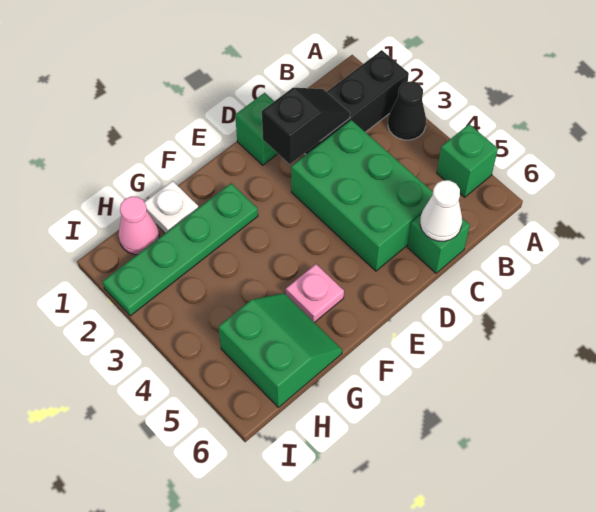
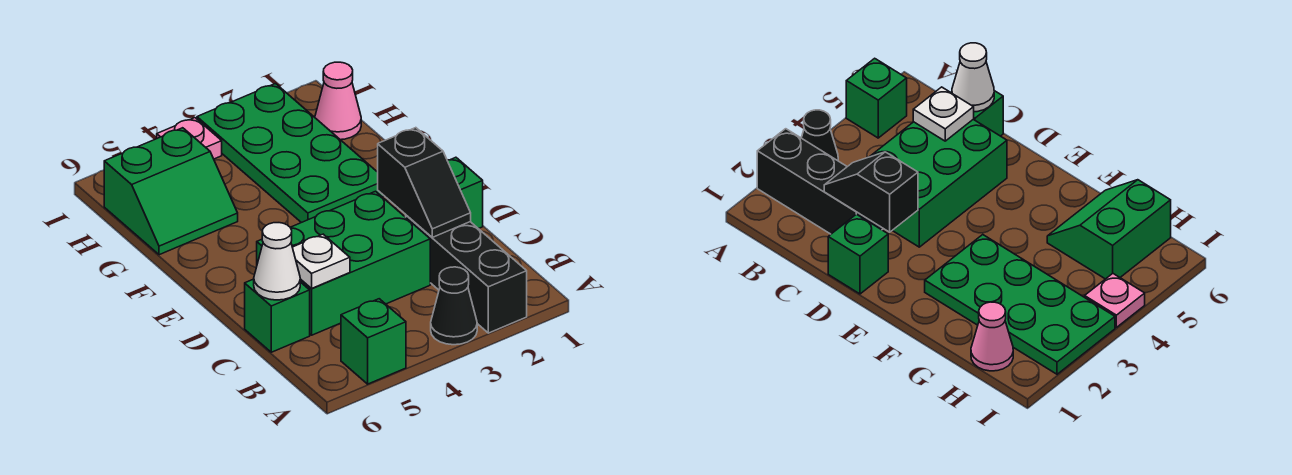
green plate F2:I2 level 1 -> green plate F2:I3 level 1
pink plate F5 level 1 -> pink plate I4 level 1
white plate G1 level 1 -> white plate C5 level 2

